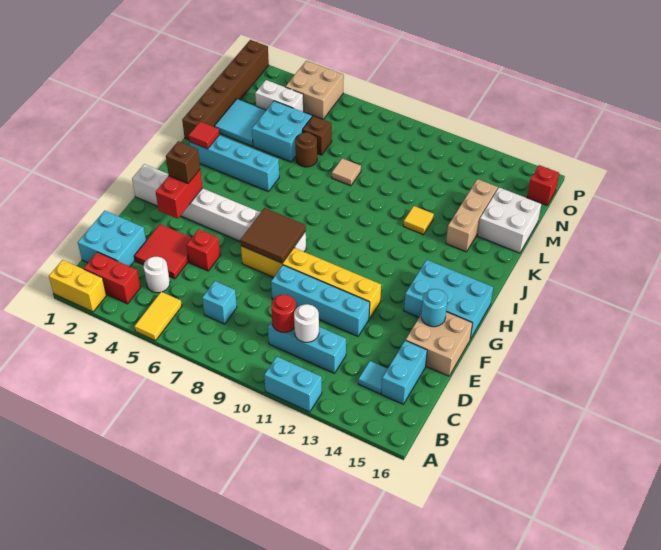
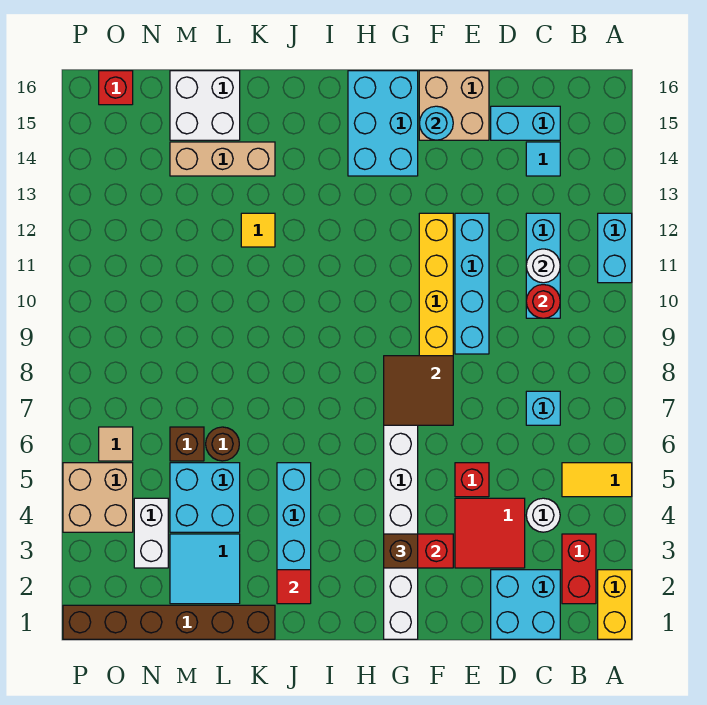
tan tile L8 level 1 -> tan tile O6 level 1

